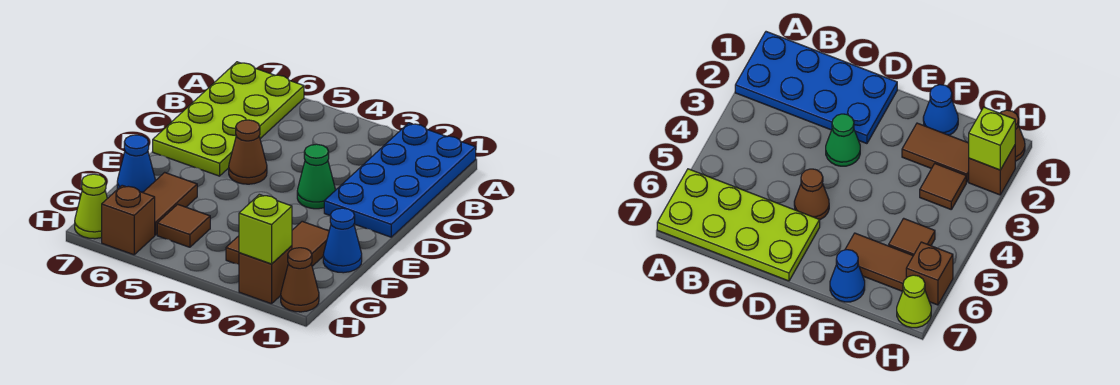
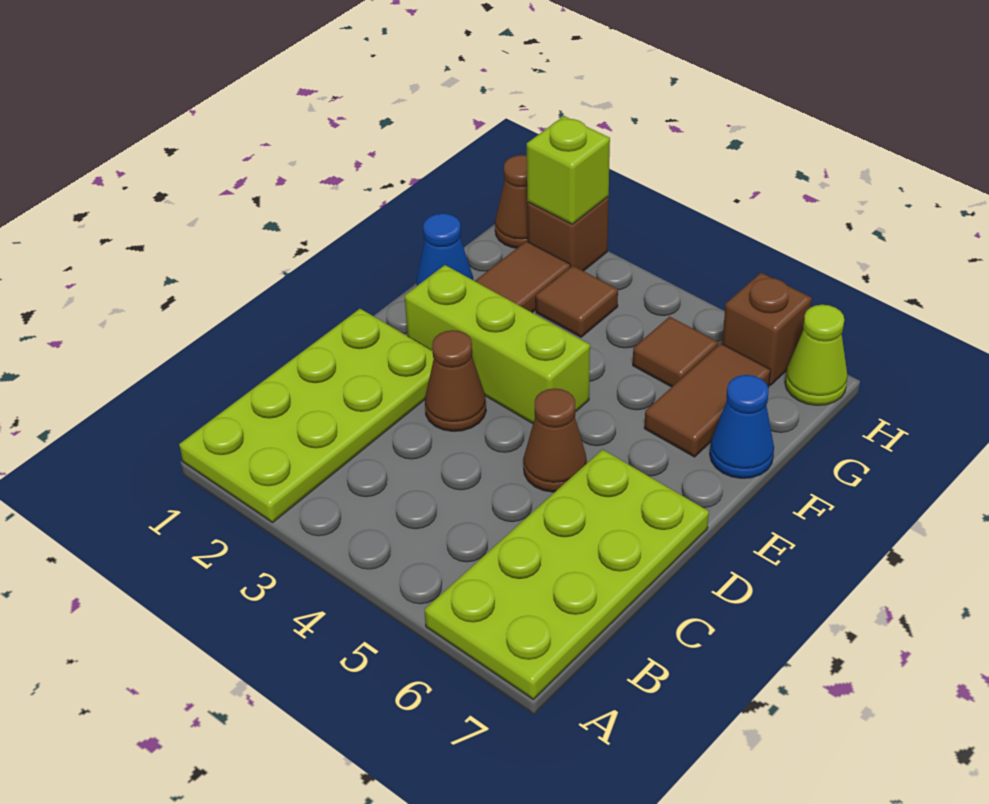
blue plate A1:D2 level 1 -> lime plate A1:D2 level 1
green cone D3 level 1 -> brown cone D3 level 1
none -> lime brick E2:E4 level 1

